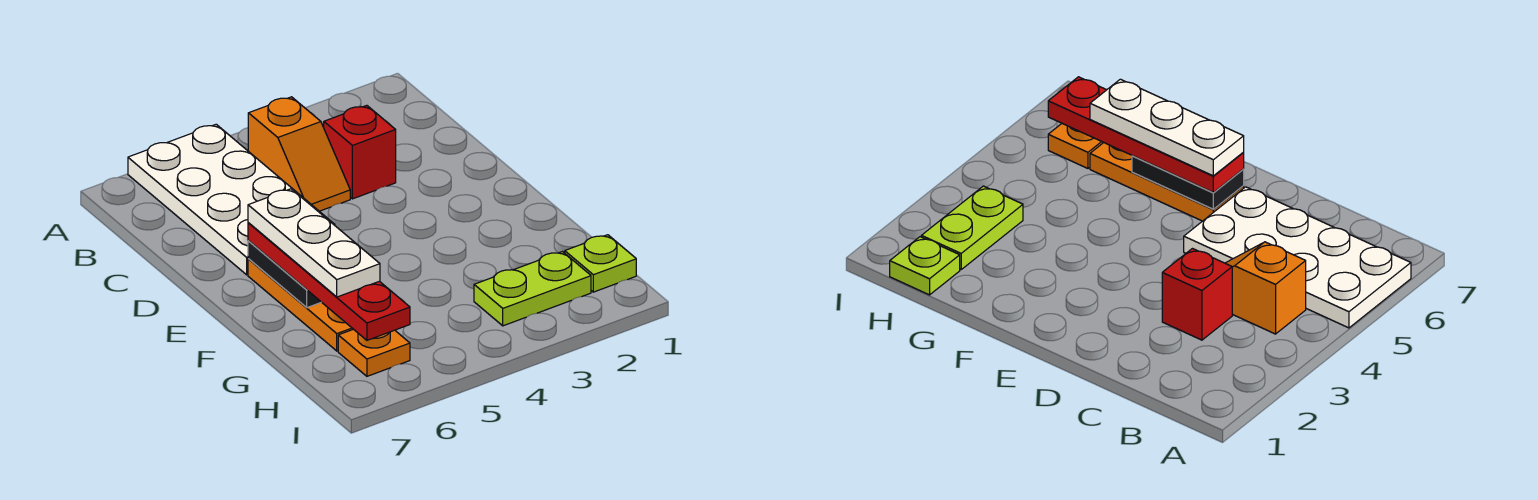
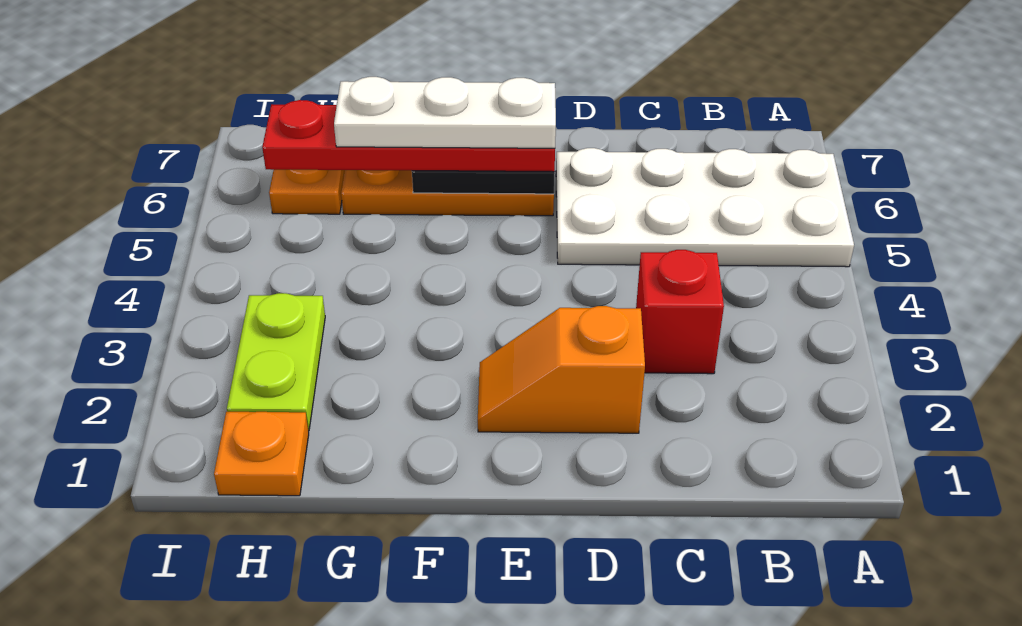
orange slope B4:C4 level 1 top B -> orange slope D2:E2 level 1 top D
lime plate H1 level 1 -> orange plate H1 level 1

